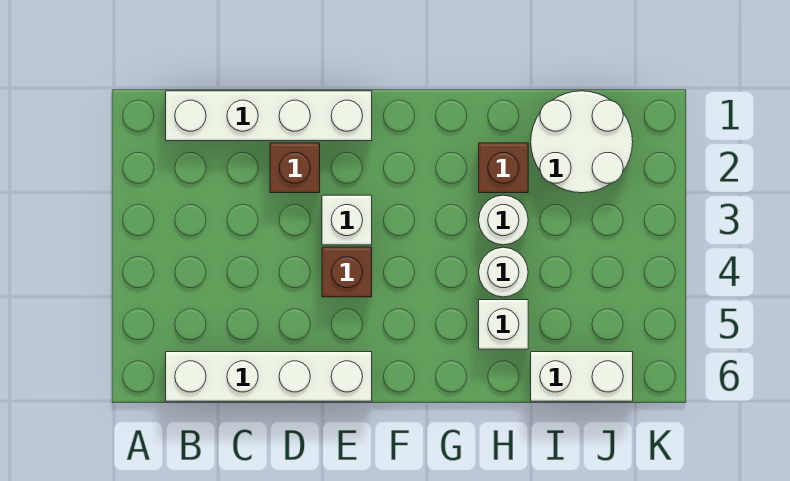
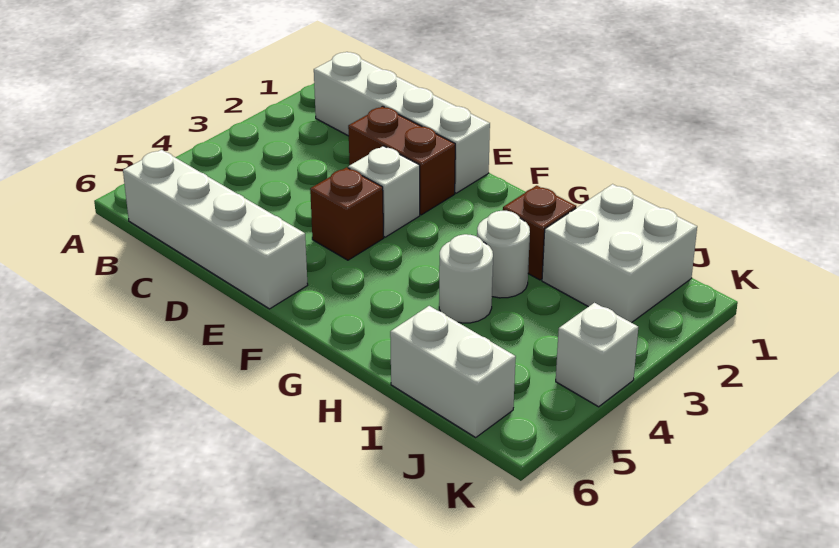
brown brick D2 level 1 -> brown brick D2:E2 level 1
white brick H5 level 1 -> white brick K4 level 1
white round brick I1:J2 level 1 -> white brick I1:J2 level 1

